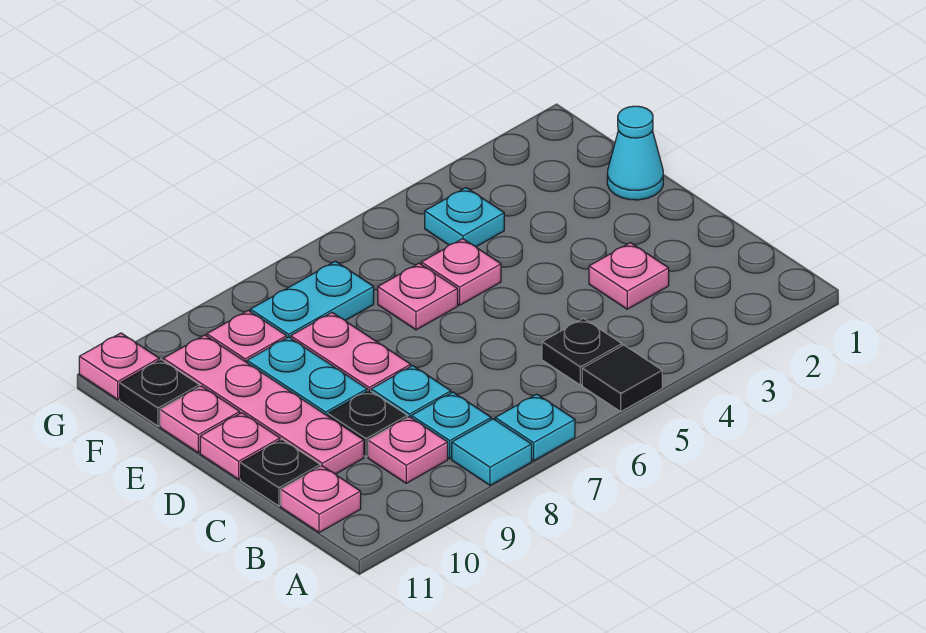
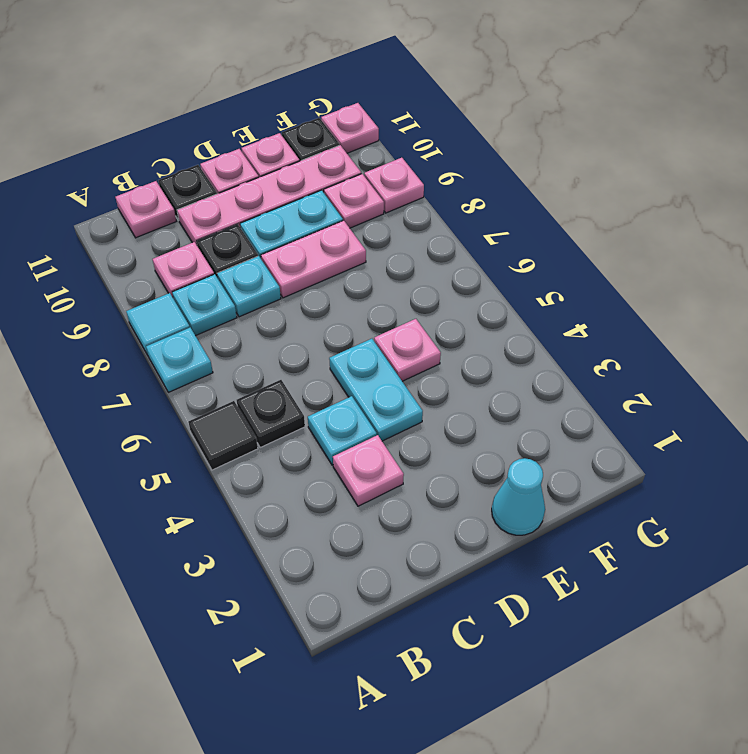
pink plate E6 level 1 -> pink plate G9 level 1
cyan plate F4 level 1 -> cyan plate C4 level 1
cyan plate F7:F8 level 1 -> cyan plate D4:D5 level 1

